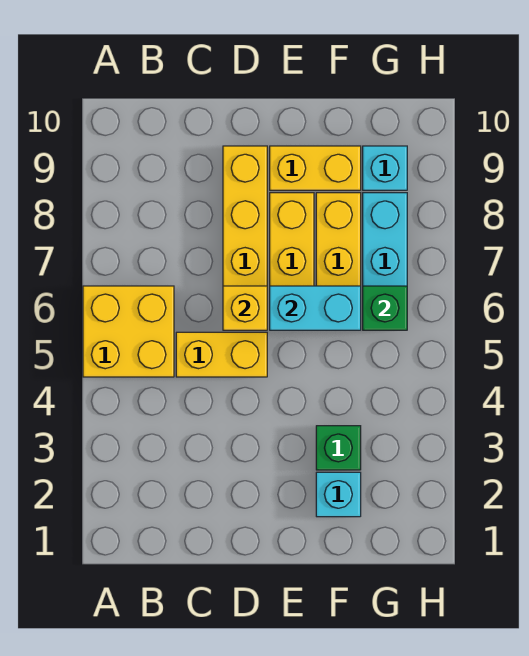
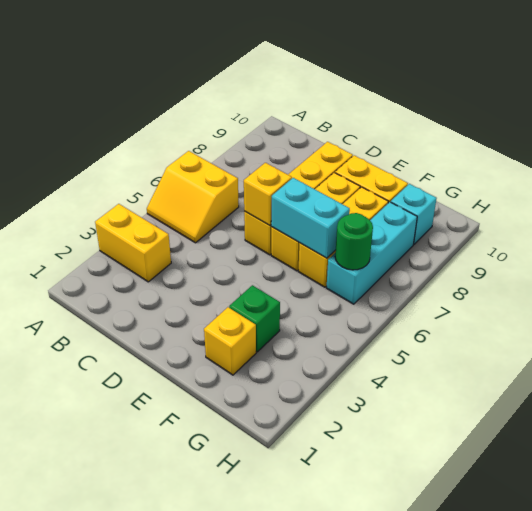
yellow brick A5:B6 level 1 -> yellow slope A5:B6 level 1 top 6
yellow brick C5:D5 level 1 -> yellow brick A3:B3 level 1
cyan brick F2 level 1 -> yellow brick F2 level 1
green brick G6 level 2 -> green round brick G6 level 2

